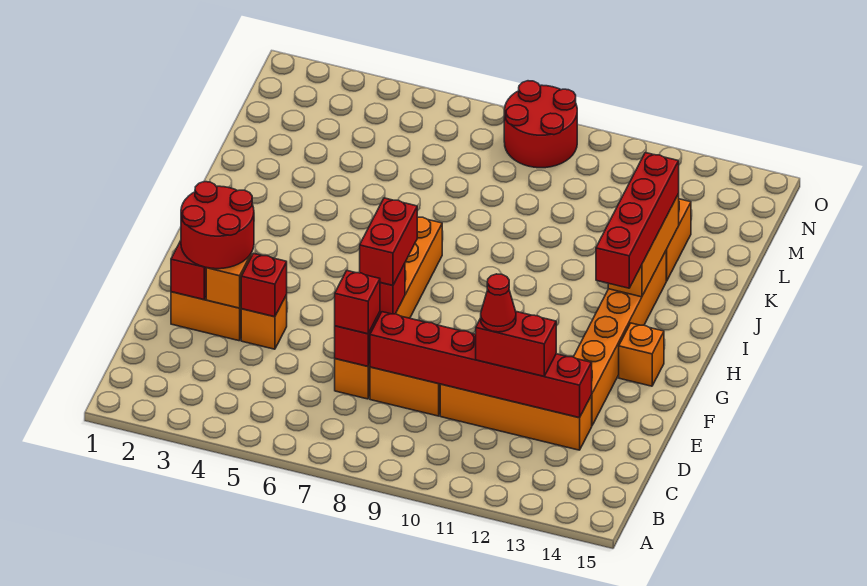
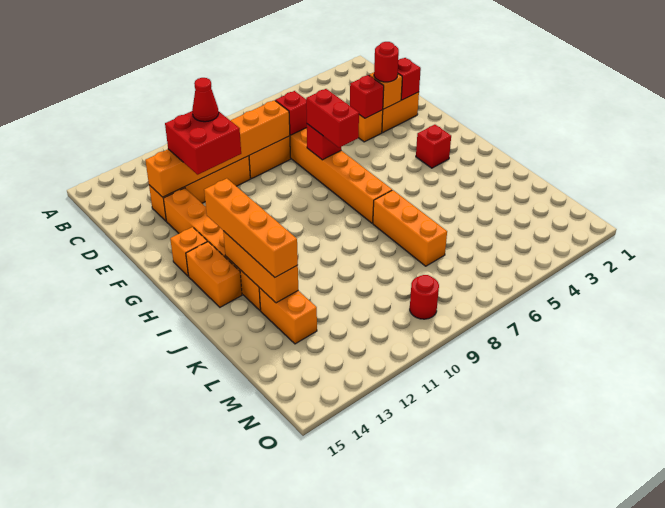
red brick D7 level 3 -> red brick H3 level 1
red brick D8:D13 level 2 -> orange brick D8:D13 level 2
red brick D11:D12 level 3 -> red brick D11:E12 level 3
red round brick E2:F3 level 3 -> red round brick E3 level 3
red brick H13:K13 level 3 -> orange brick H13:K13 level 3
none -> orange brick H14:I14 level 1
none -> orange brick J7:L7 level 1
red round brick N8:O9 level 1 -> red round brick N9 level 1

